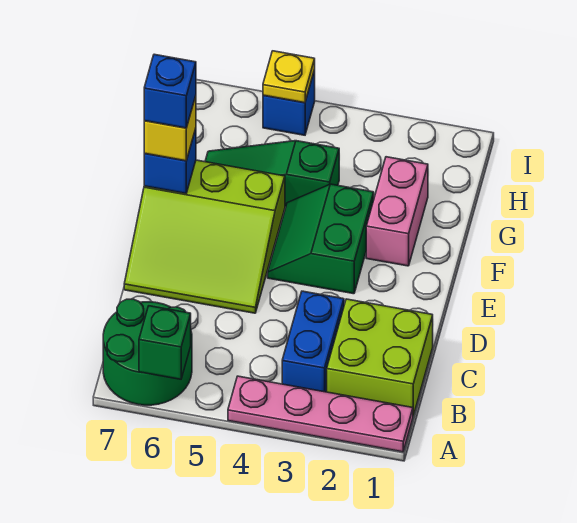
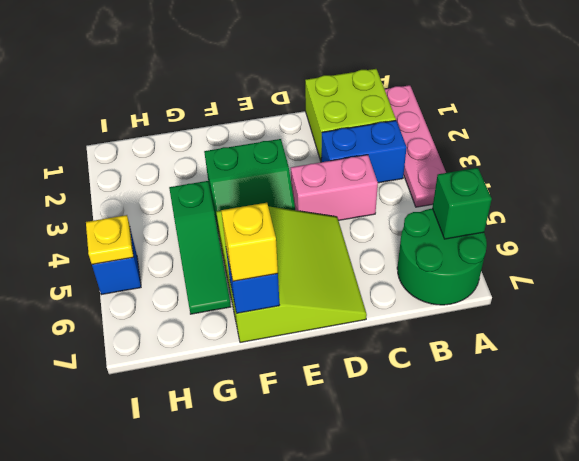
pink brick F2:G2 level 1 -> pink brick C4:D4 level 1
blue brick F7 level 4 -> none

